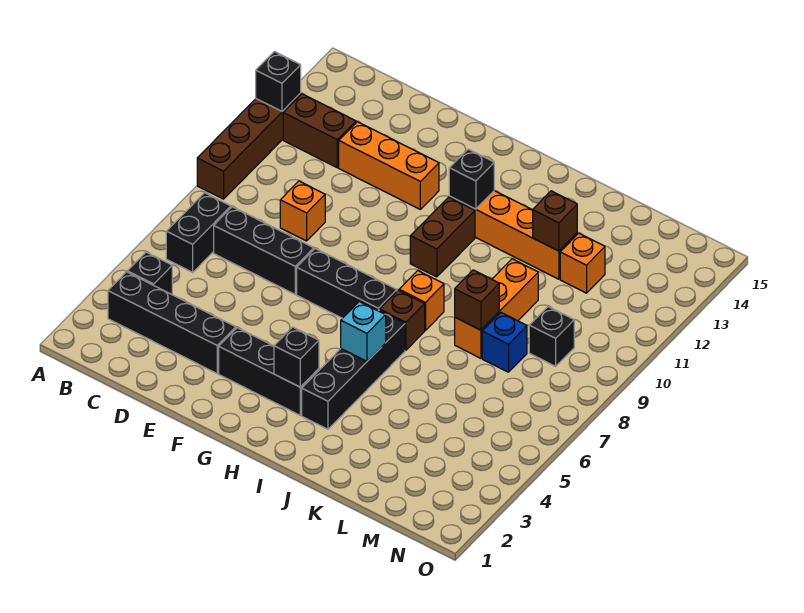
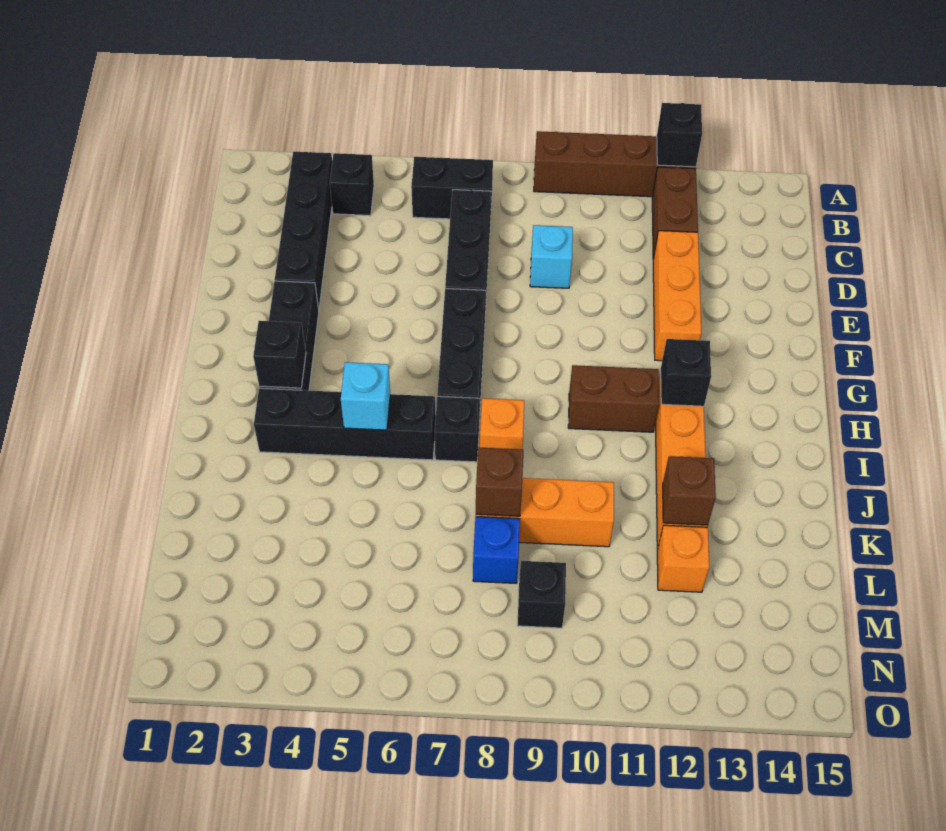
orange brick D9 level 1 -> cyan brick D9 level 1
brown brick I7 level 1 -> black brick I7 level 1

